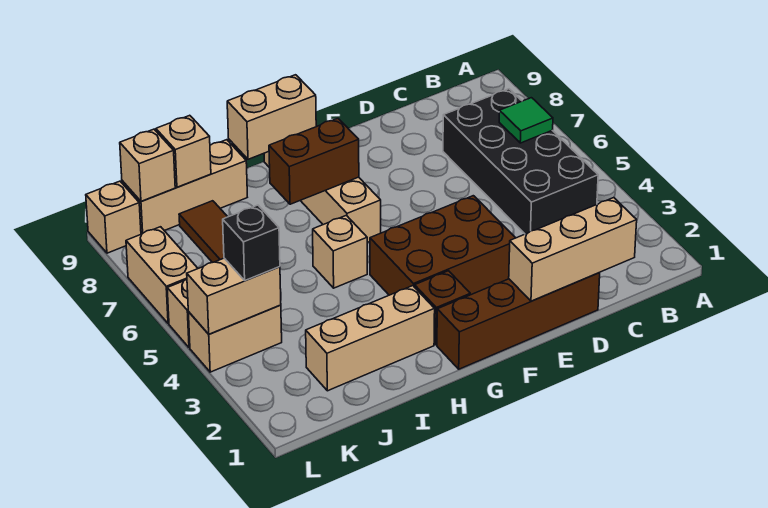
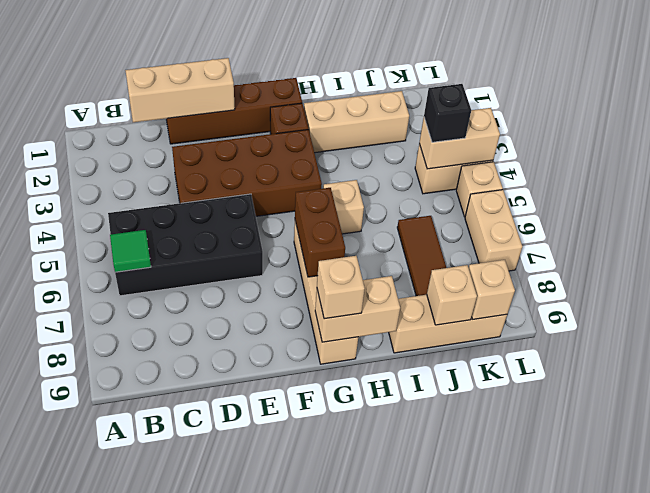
black brick B4:C7 level 1 -> black brick B5:E6 level 1
brown brick E3:G4 level 1 -> brown brick D3:G4 level 1
brown brick G7:H7 level 2 -> brown brick G6:G7 level 2
tan brick L9 level 1 -> tan brick G9 level 3

